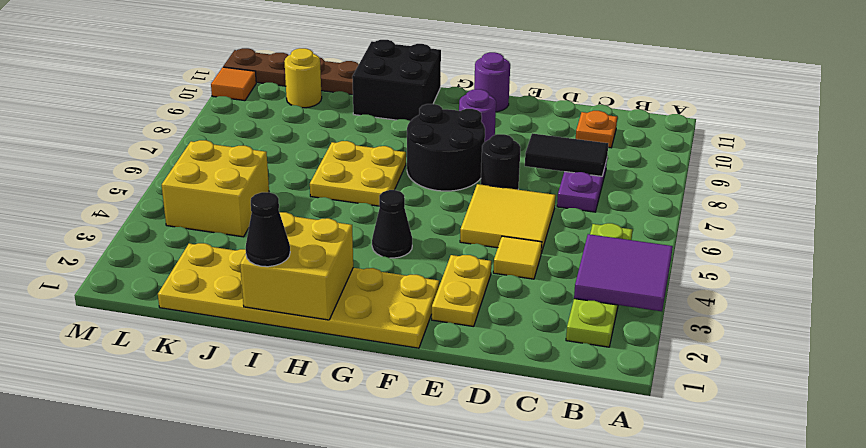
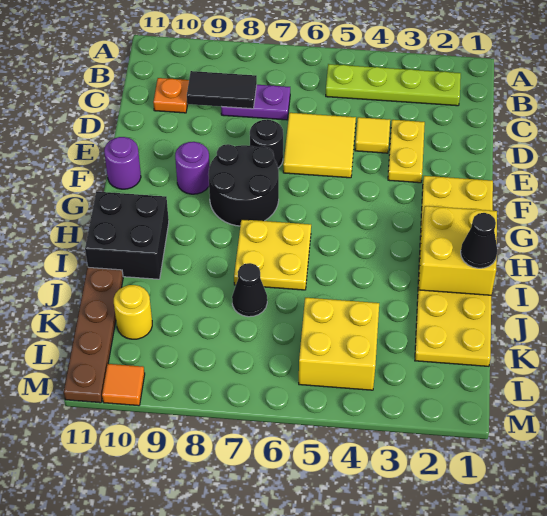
purple tile A3:B4 level 2 -> none
black tile C8:D8 level 2 -> black tile C8:C9 level 2
yellow plate E2:E3 level 1 -> yellow plate D3:E3 level 1
black cone G4 level 1 -> black cone J7 level 1

